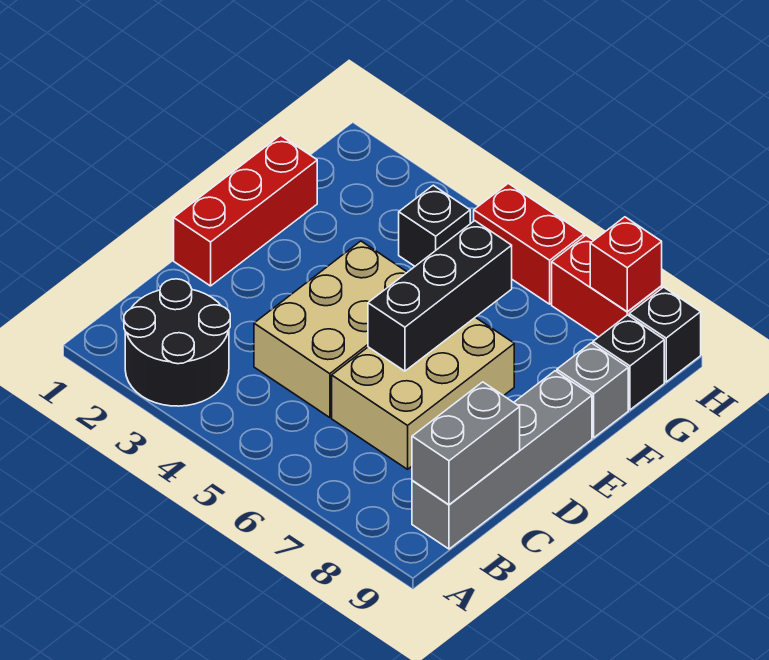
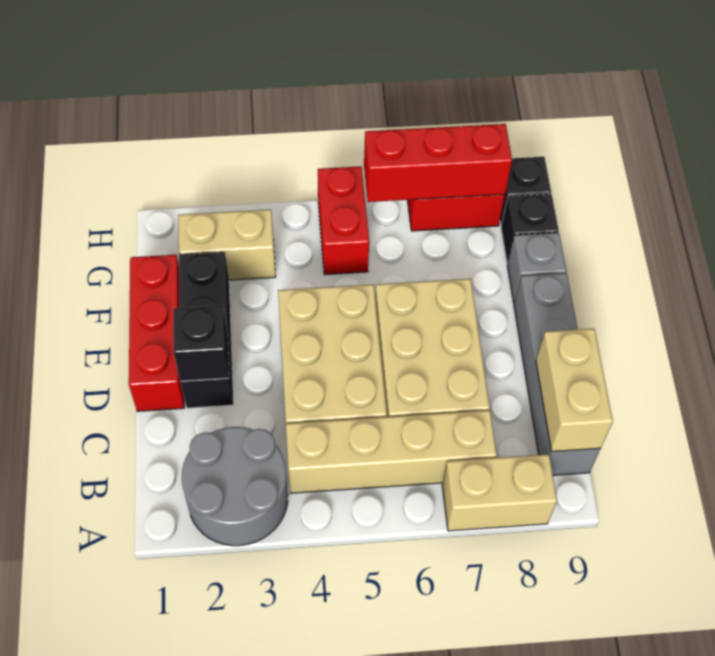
black round brick A2:B3 level 1 -> grey round brick A2:B3 level 1
none -> tan brick A7:A8 level 1
none -> tan brick B4:B7 level 1
grey brick B9:C9 level 2 -> tan brick B9:C9 level 2
black brick D6:F6 level 2 -> black brick D2:F2 level 1
none -> tan brick G2:G3 level 1
black brick G4 level 1 -> black brick D2 level 2
red brick H5:H6 level 1 -> red brick G5:H5 level 1
red brick H8 level 2 -> red brick H6:H8 level 2

